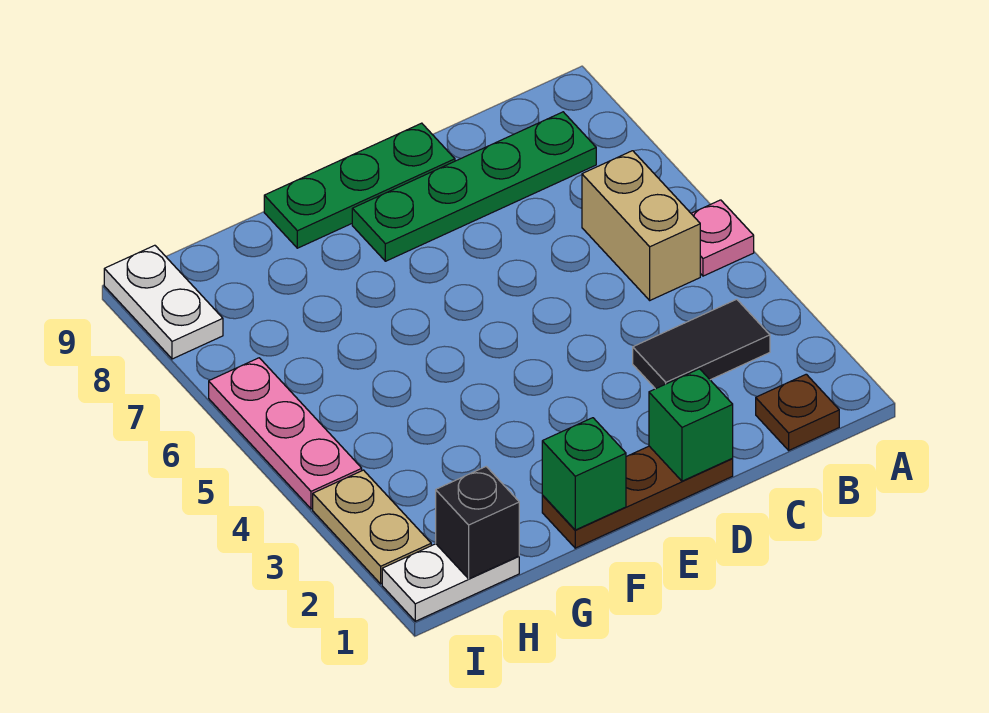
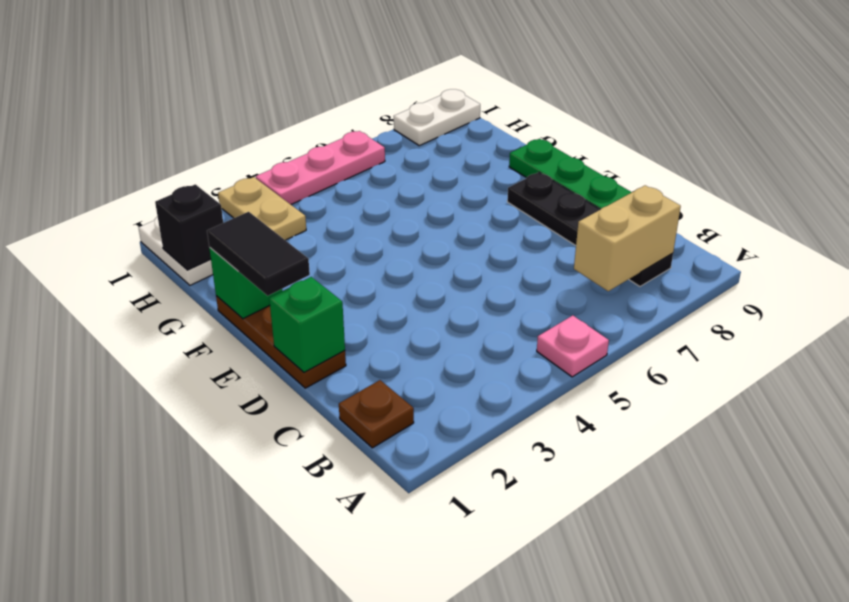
black tile B3:C3 level 1 -> black tile E1:F1 level 3
tan brick B5:B6 level 1 -> tan brick B7:B8 level 2
green plate B8:E8 level 1 -> black plate B8:E8 level 1
tan plate I2:I3 level 1 -> tan plate H3:I3 level 1

